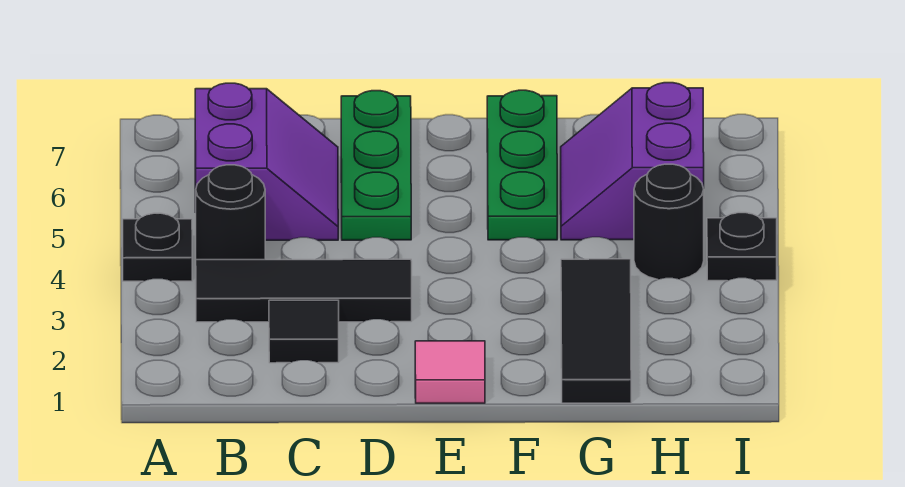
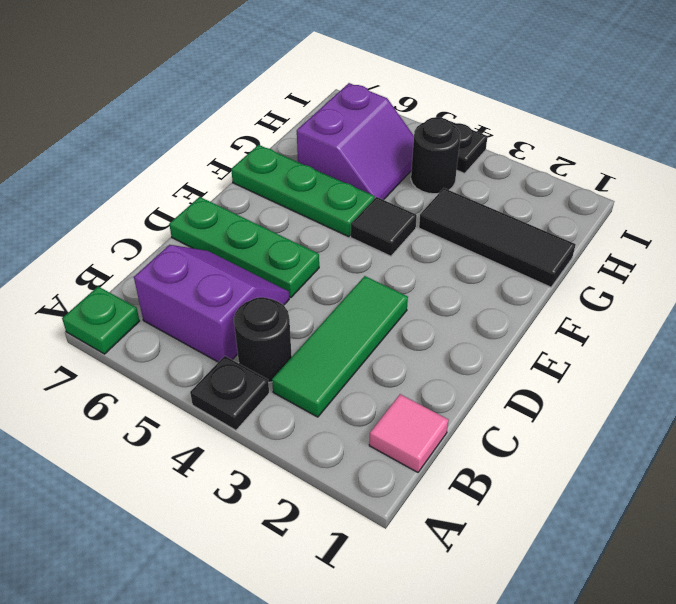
none -> green plate A7 level 1
black tile B3:D3 level 1 -> green tile B3:D3 level 1
black tile C2 level 1 -> black tile F4 level 1
pink tile E1 level 1 -> pink tile B1 level 1
purple slope G5:H6 level 1 top H -> purple slope G5:H6 level 1 top 6

